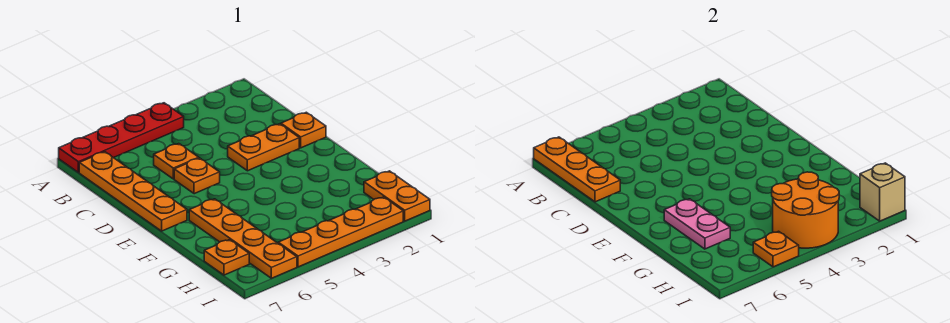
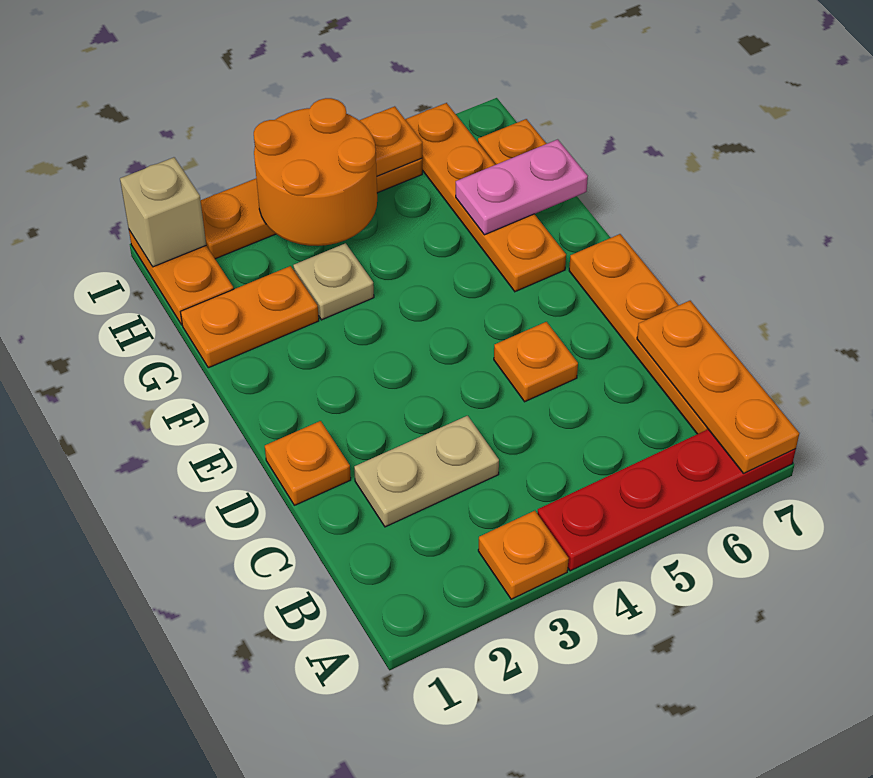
none -> tan plate C2:C3 level 1
orange plate C5 level 1 -> orange plate A3 level 1
orange plate D2:D3 level 1 -> orange plate G1:G2 level 1
pink plate F6:G6 level 2 -> pink plate G6:G7 level 2
none -> tan plate G3 level 1

